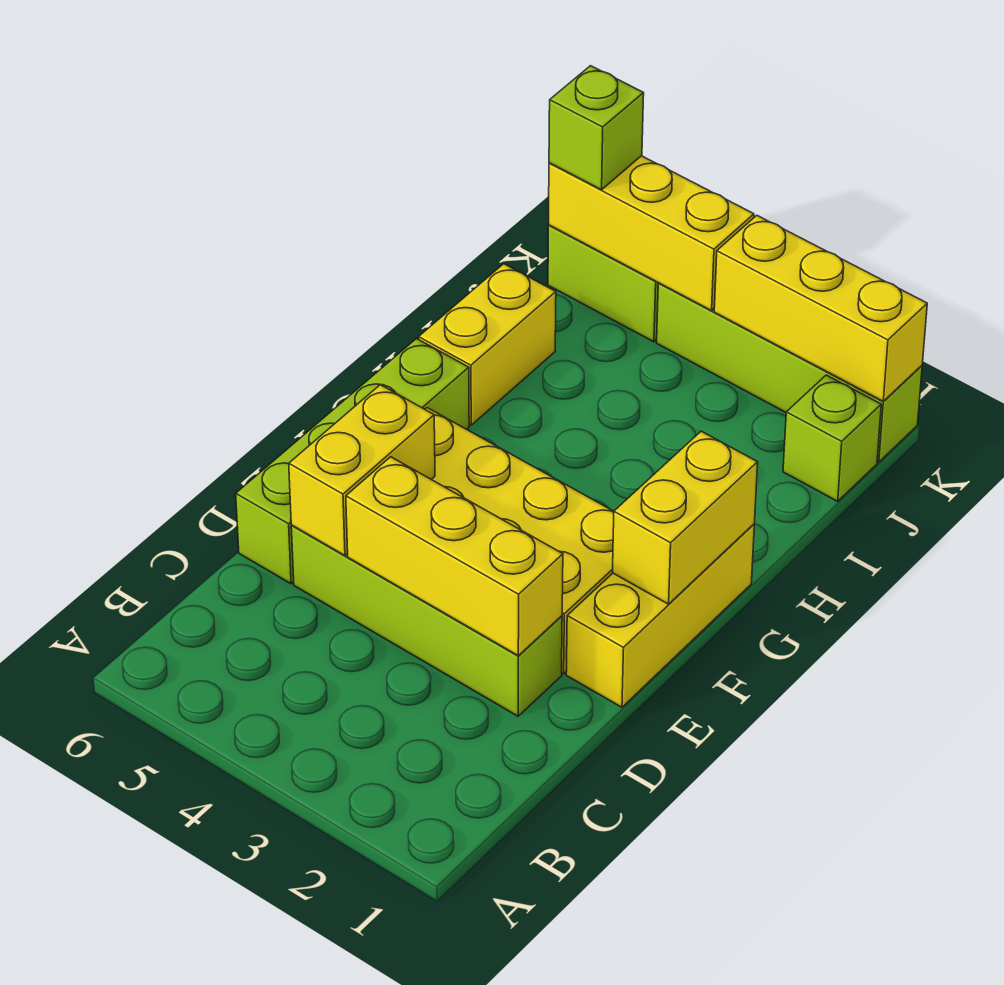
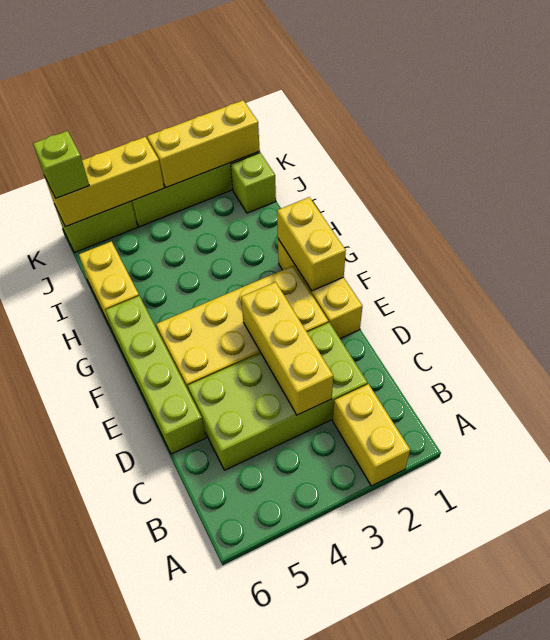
lime brick D2:D5 level 1 -> lime brick C2:D5 level 1
yellow brick D2:D4 level 2 -> yellow brick C3:E3 level 2
yellow brick D5:E5 level 2 -> yellow brick A2:B2 level 1

